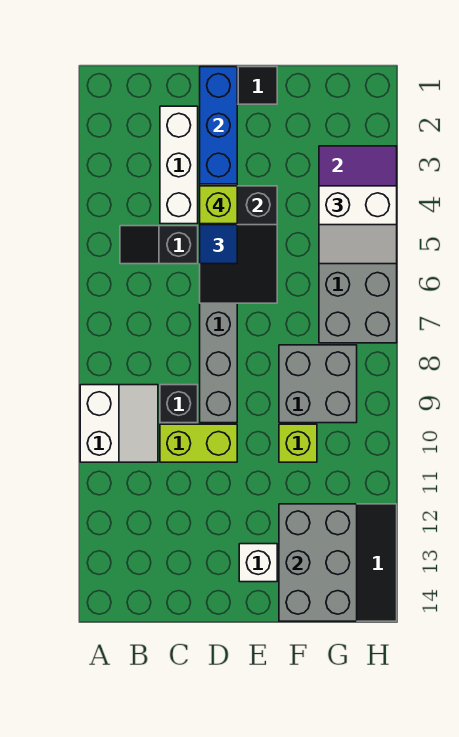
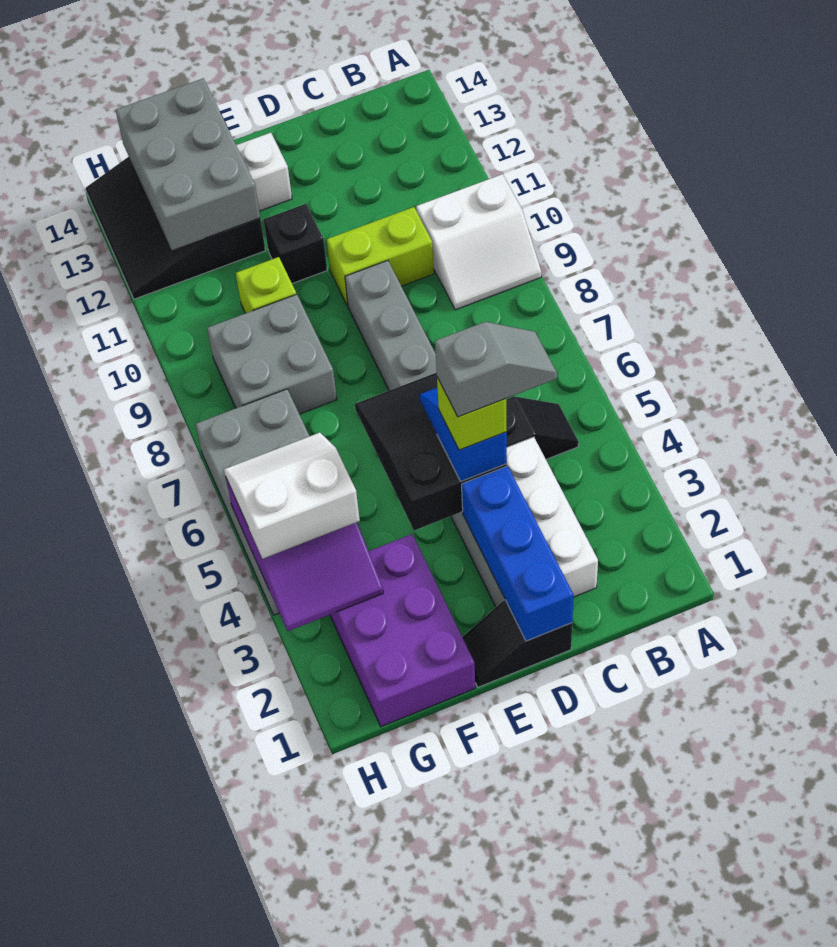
white slope A9:B10 level 1 top A -> white slope A9:B10 level 1 top 10
none -> grey slope C4:D4 level 5 top D
black brick C9 level 1 -> black brick E11 level 1
none -> purple brick F1:G3 level 1

